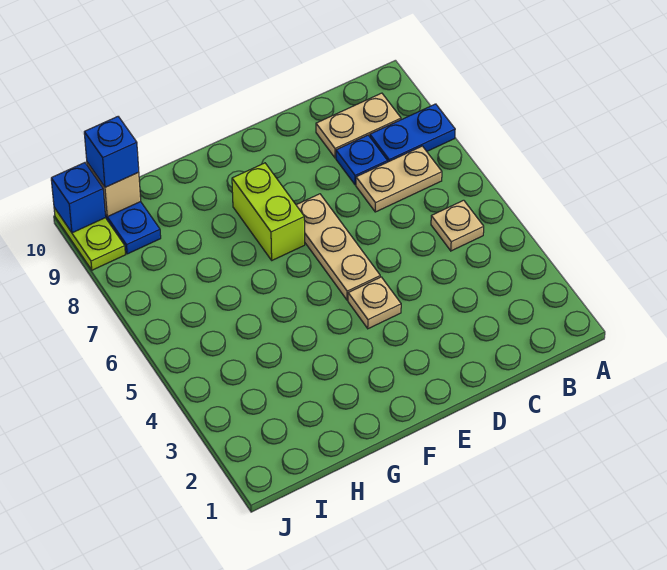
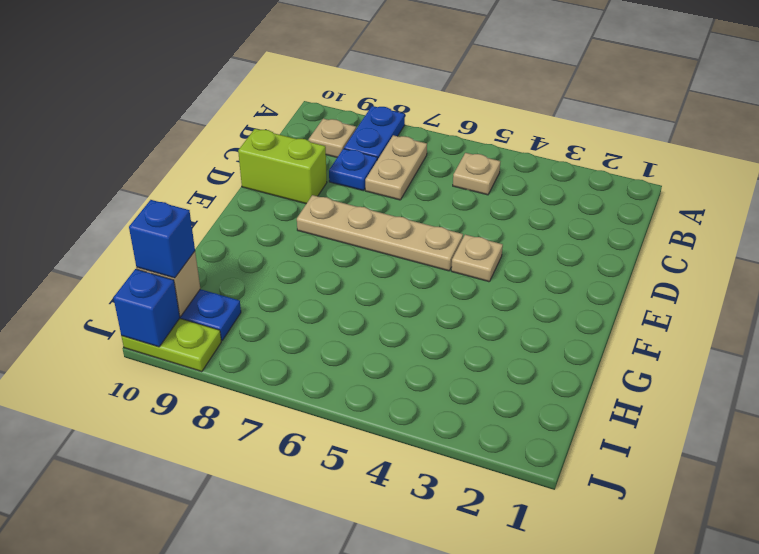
tan plate B9:C9 level 1 -> tan plate B9 level 1
tan plate E5:E7 level 1 -> tan plate E5:E8 level 1
lime brick F7:F8 level 1 -> lime brick D9:D10 level 1

